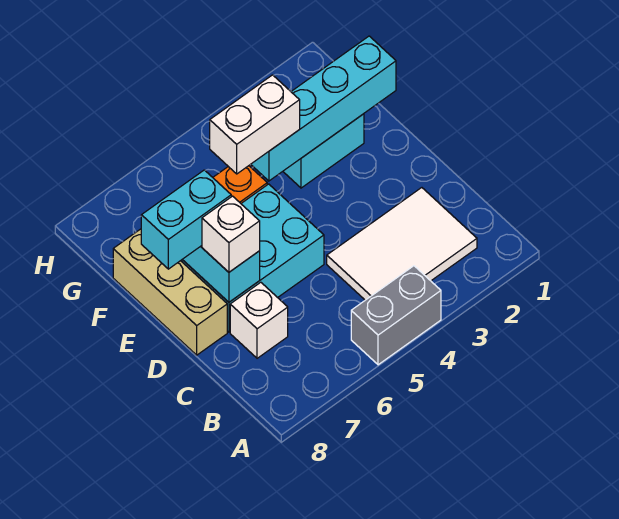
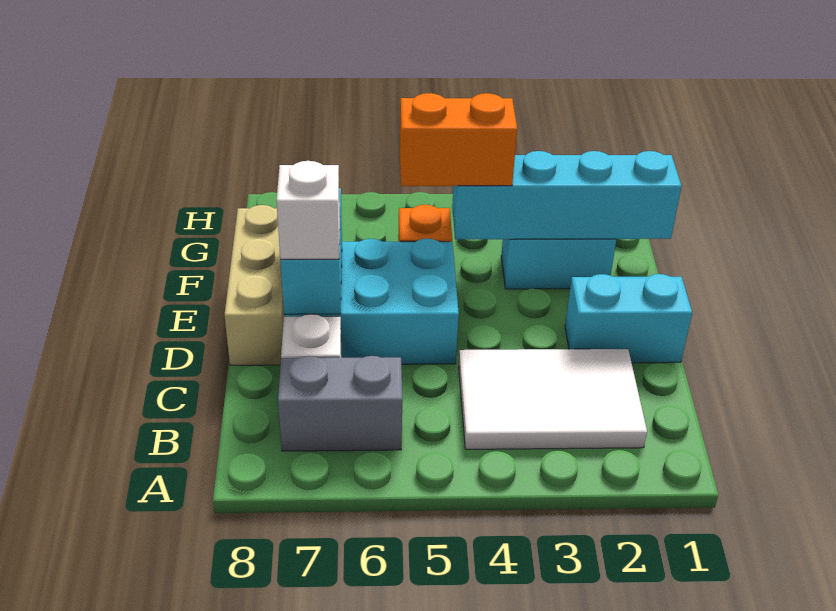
grey brick A4:A5 level 1 -> grey brick B6:B7 level 1
cyan brick E7:E8 level 3 -> cyan brick D1:D2 level 1
white brick F4:F5 level 3 -> orange brick F4:F5 level 3

